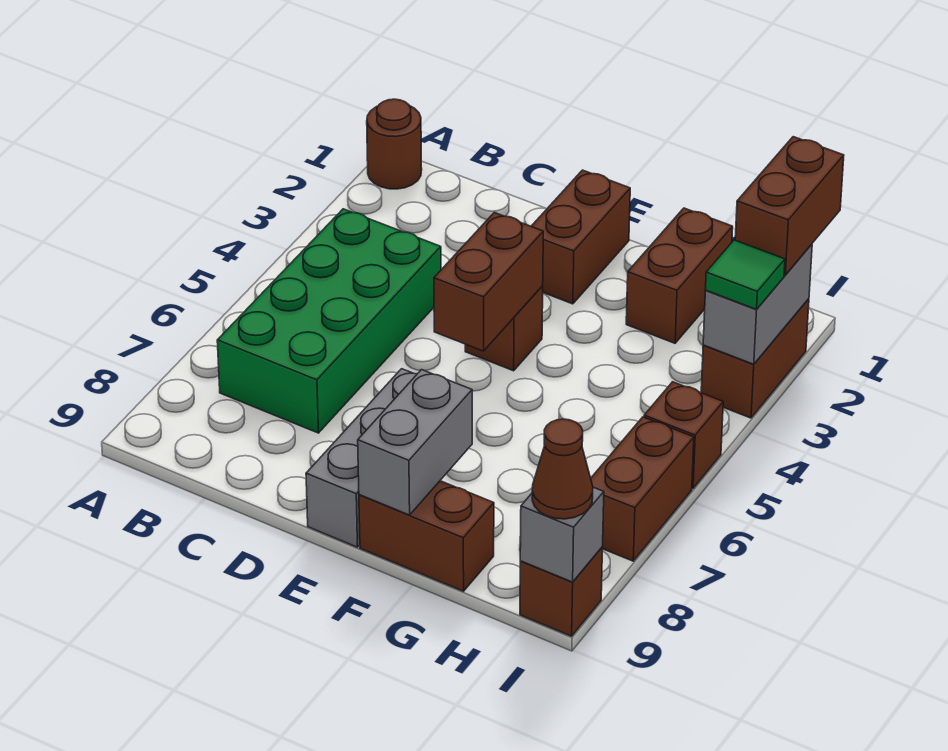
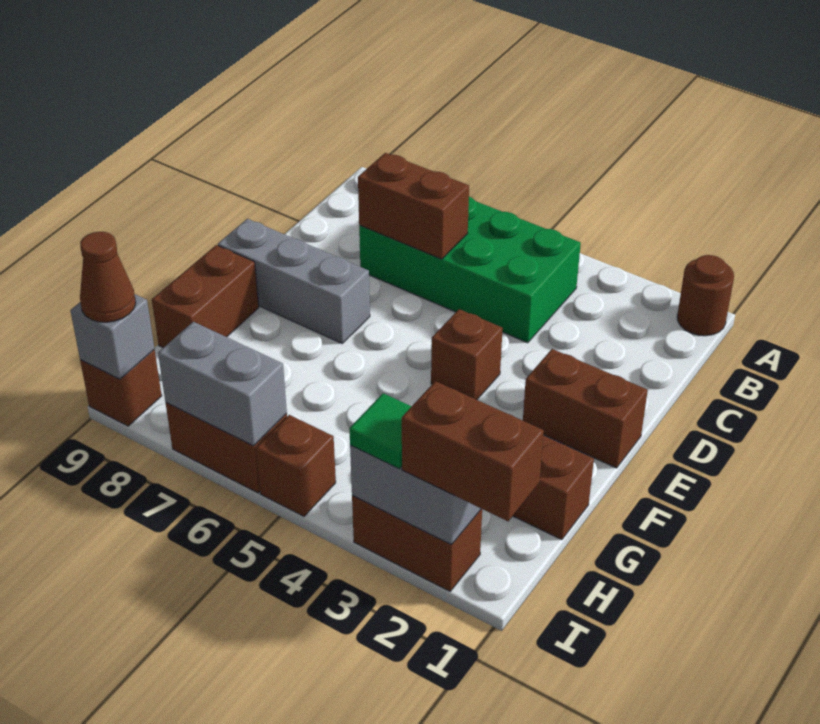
brown brick E4:E5 level 2 -> brown brick C6:C7 level 2
grey brick F8:F9 level 2 -> grey brick I6:I7 level 2

